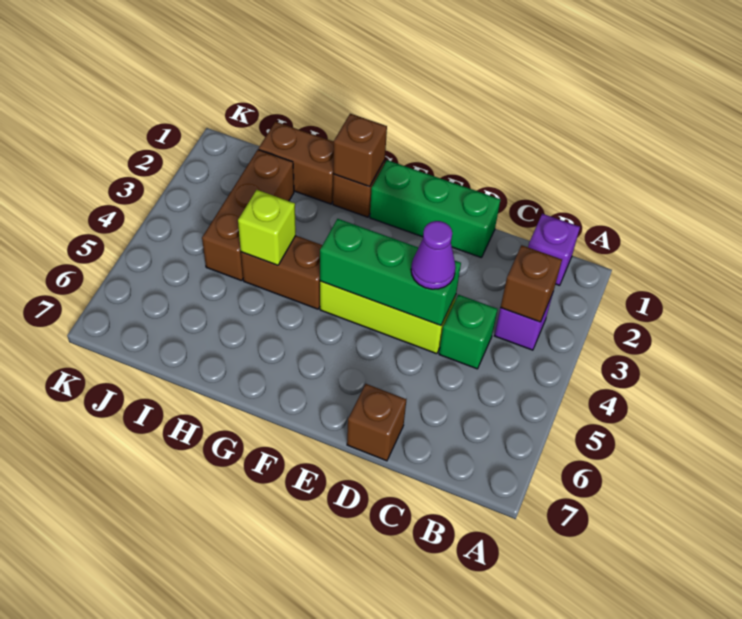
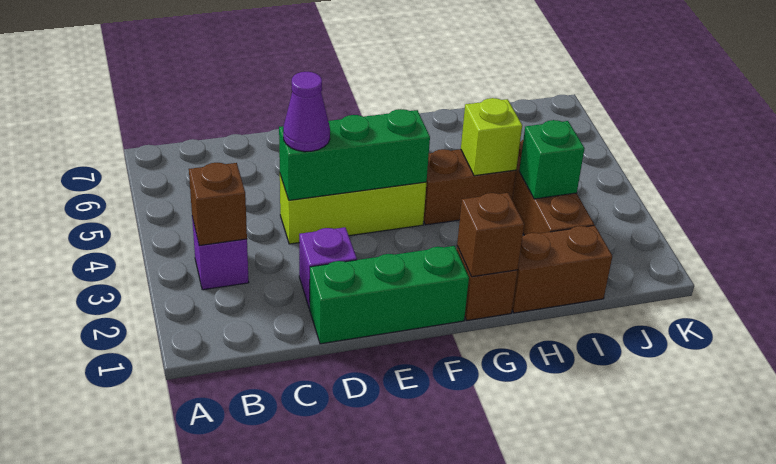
purple brick B1 level 1 -> purple brick D2 level 1
green brick C4 level 1 -> green brick I3 level 2
brown brick D7 level 1 -> none

